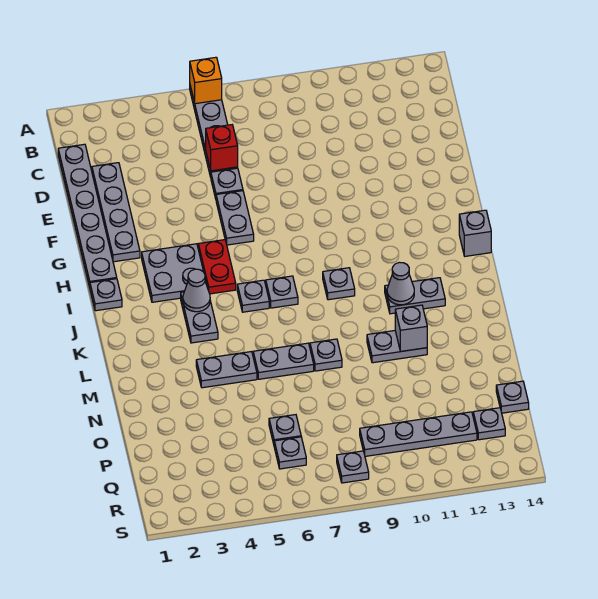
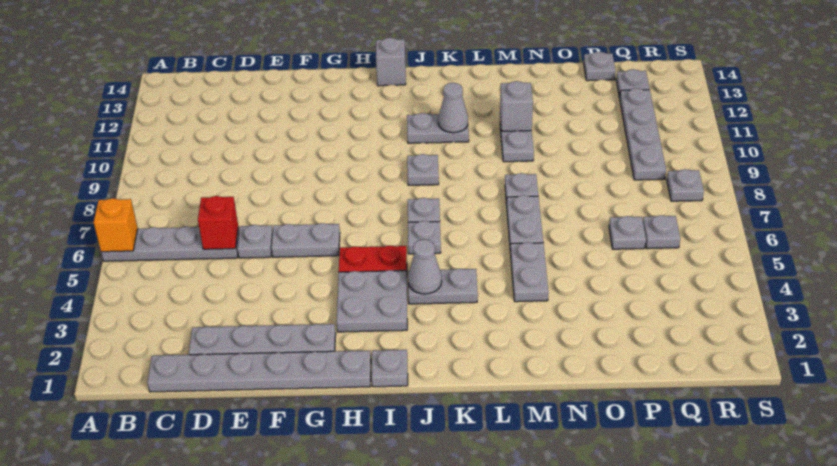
grey plate K11:K12 level 1 -> grey plate J11:K11 level 1

